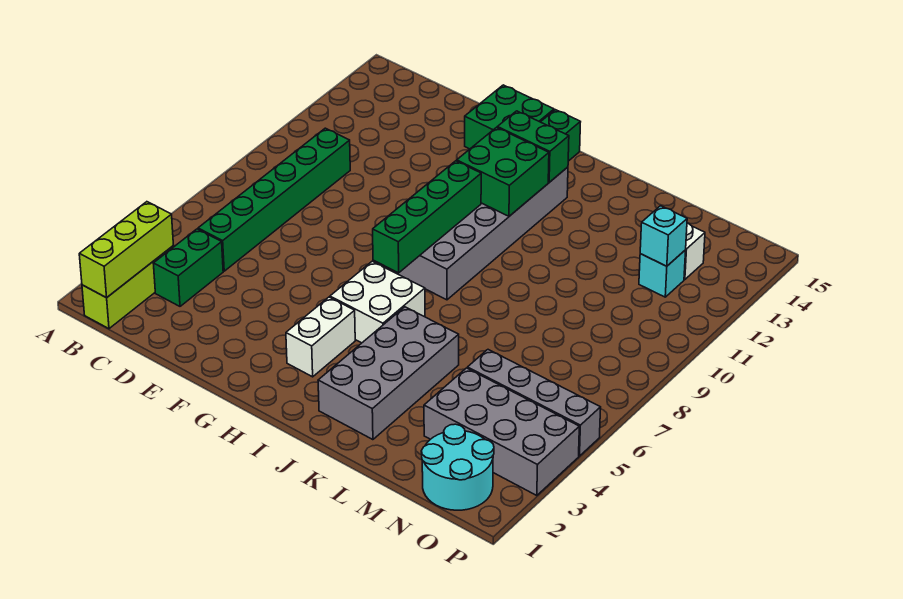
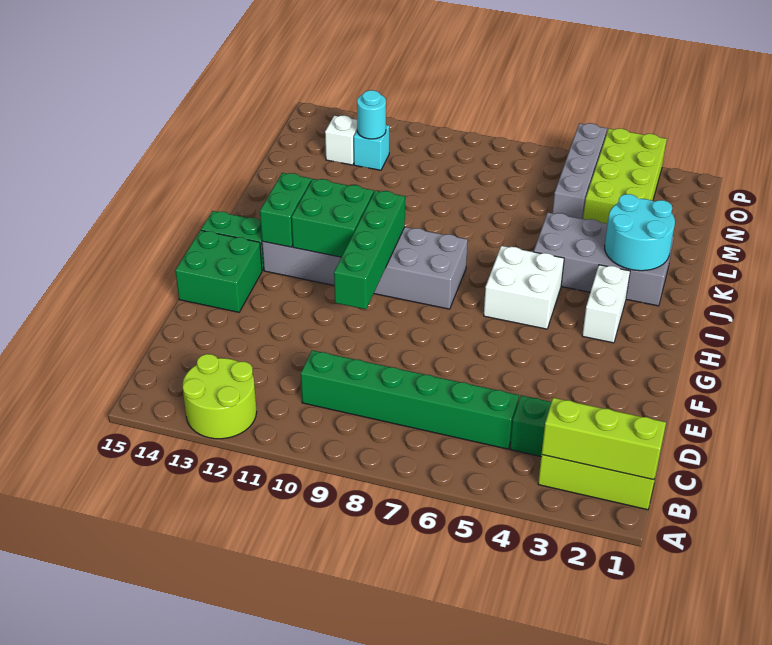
none -> lime round brick A12:B13 level 1
white brick H3:H4 level 1 -> white brick H3:I3 level 1
green brick H7:H10 level 2 -> green brick F10:I10 level 2
grey brick M3:P4 level 1 -> lime brick M3:P4 level 1
cyan round brick N1:O2 level 1 -> cyan round brick J2:K3 level 2
cyan brick N12 level 2 -> cyan round brick N12 level 2

